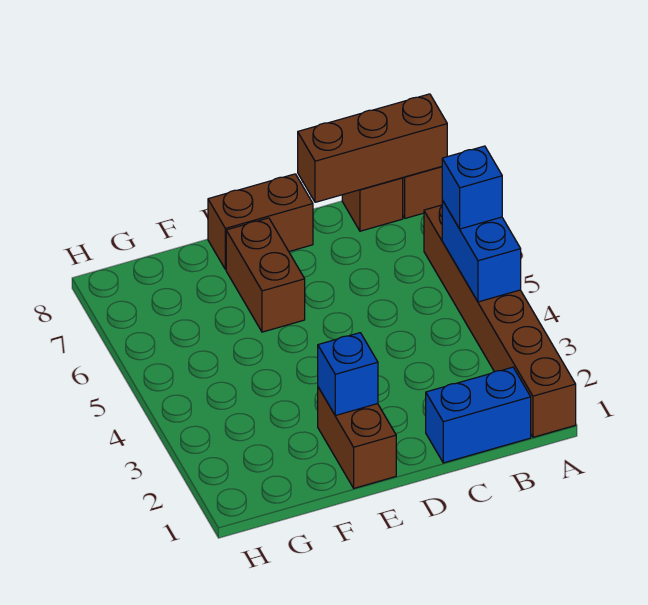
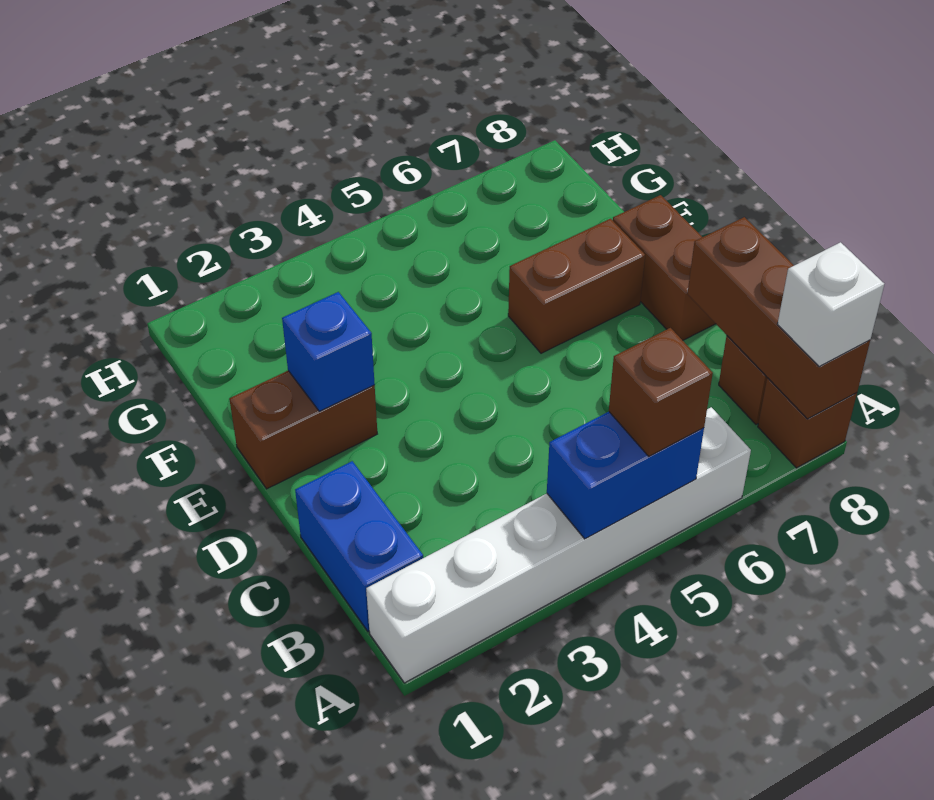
brown brick A1:A6 level 1 -> white brick A1:A6 level 1
blue brick A5 level 3 -> brown brick A5 level 3
none -> white brick A8 level 3

